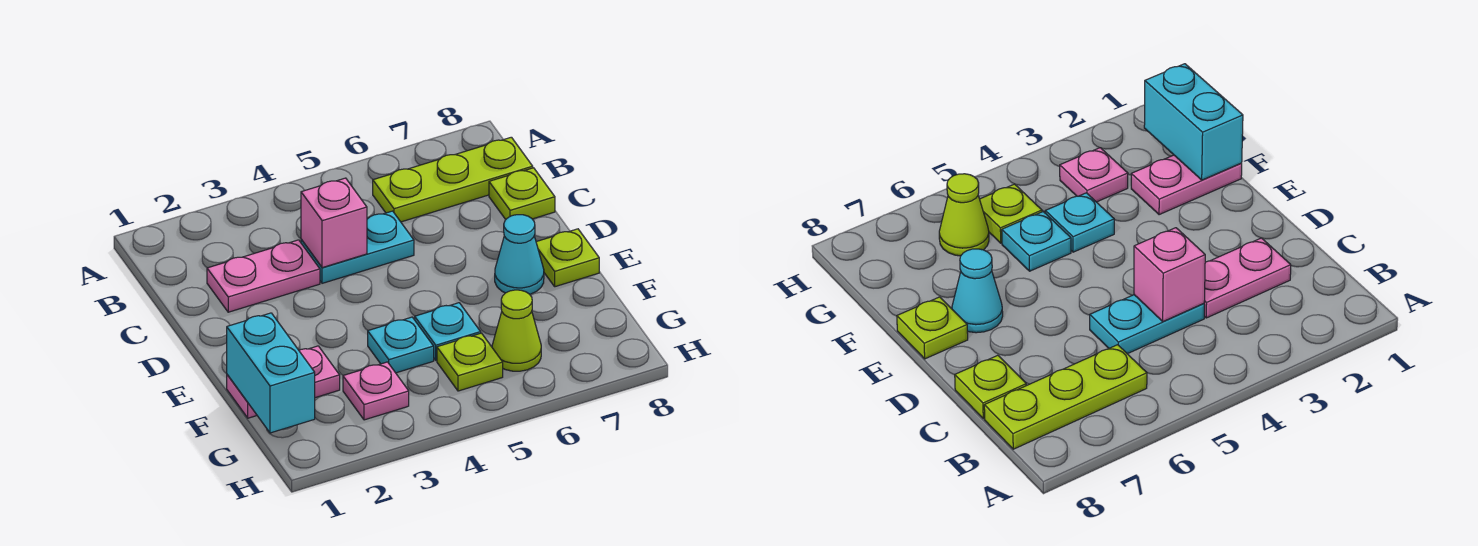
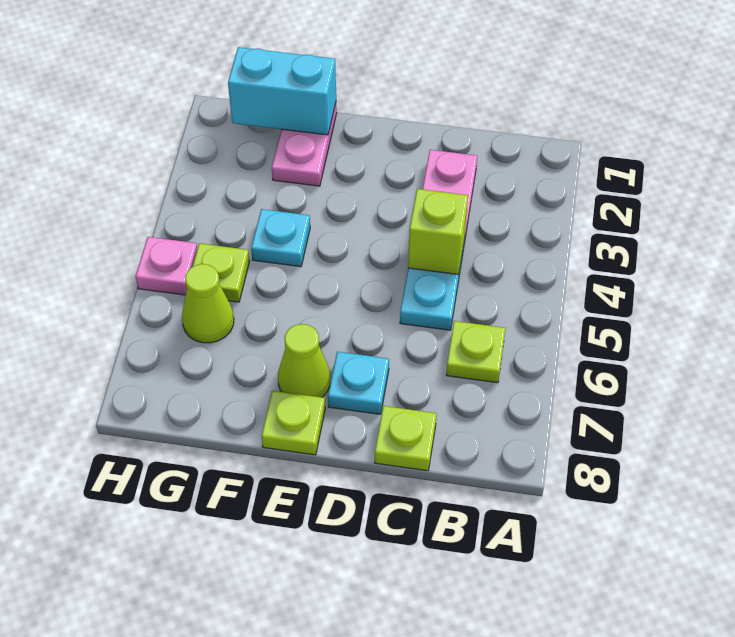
lime plate B6:B8 level 1 -> lime plate B6 level 1
pink brick C4 level 2 -> lime brick C4 level 2
cyan cone E7 level 1 -> lime cone E7 level 1
cyan plate F5 level 1 -> cyan plate D7 level 1
pink plate G3 level 1 -> pink plate H5 level 1

